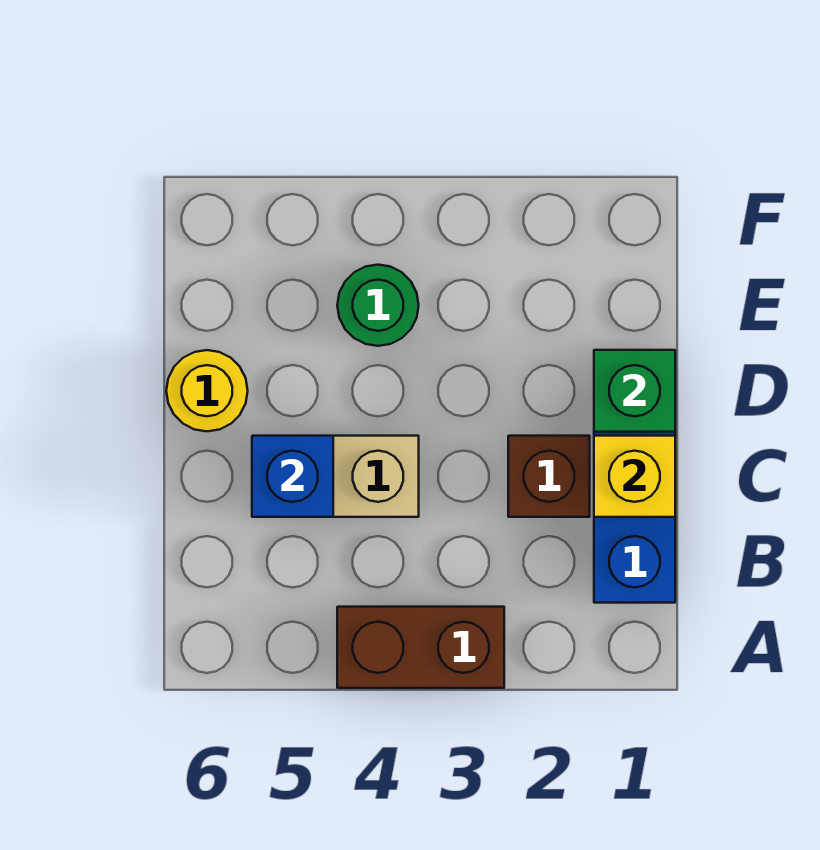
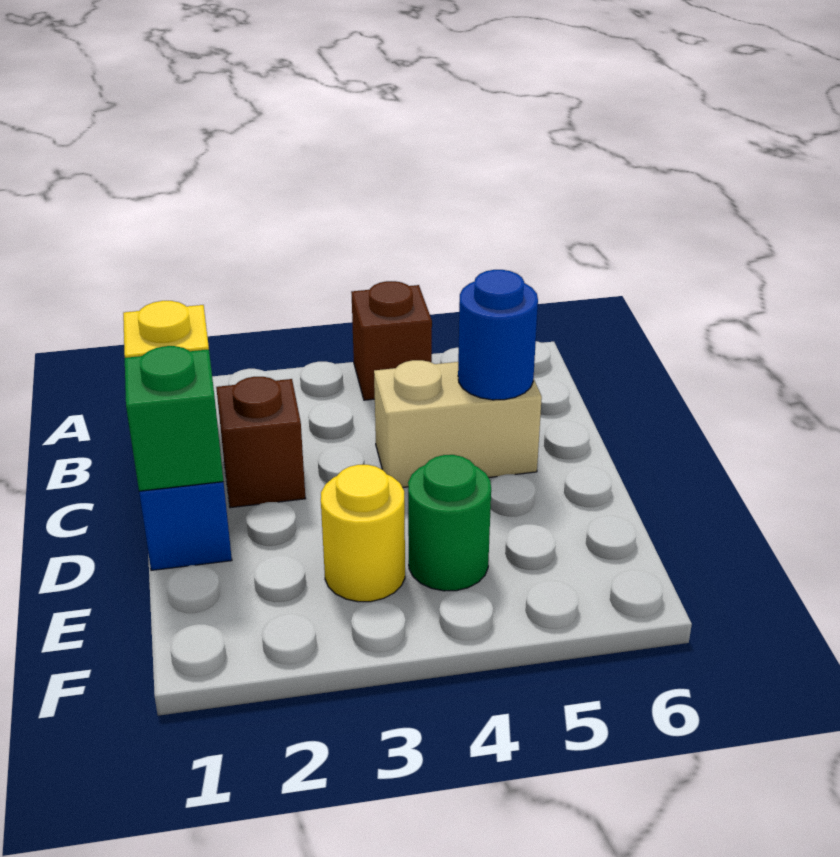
brown brick A3:A4 level 1 -> brown brick A4 level 1
blue brick C5 level 2 -> blue round brick C5 level 2
yellow round brick D6 level 1 -> yellow round brick E3 level 1

